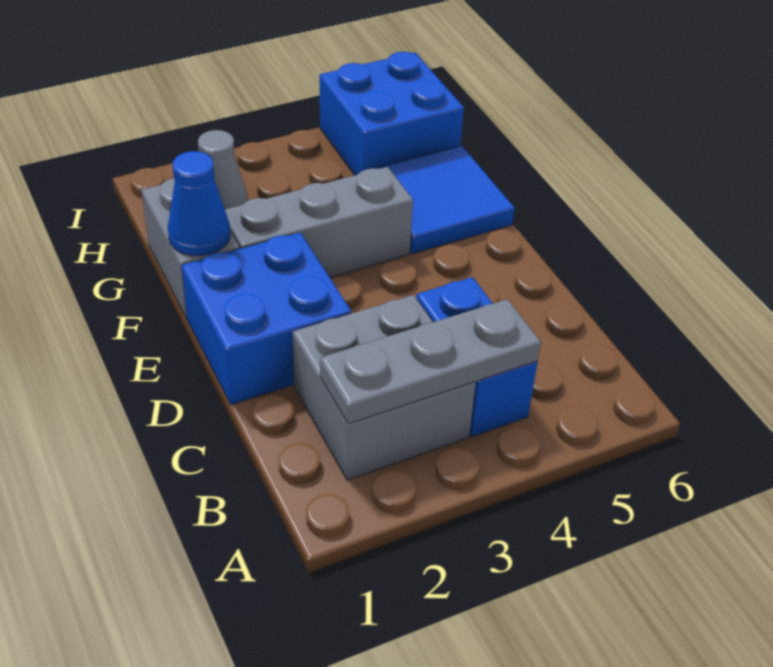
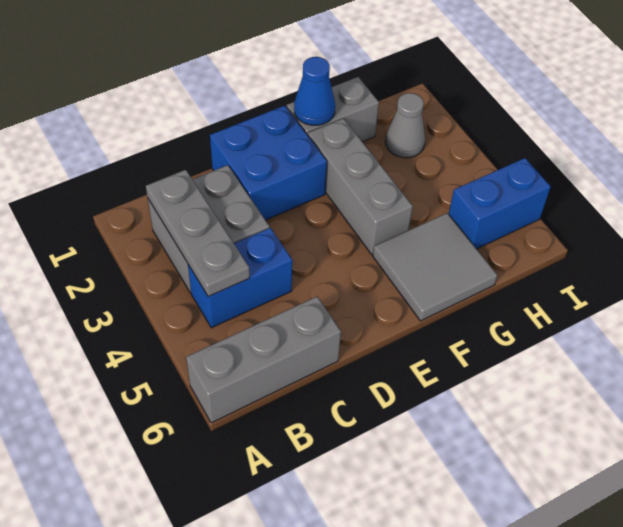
none -> grey brick A6:C6 level 1
blue tile F5:G6 level 1 -> grey tile F5:G6 level 1
blue brick H5:I6 level 1 -> blue brick H5:I5 level 1

